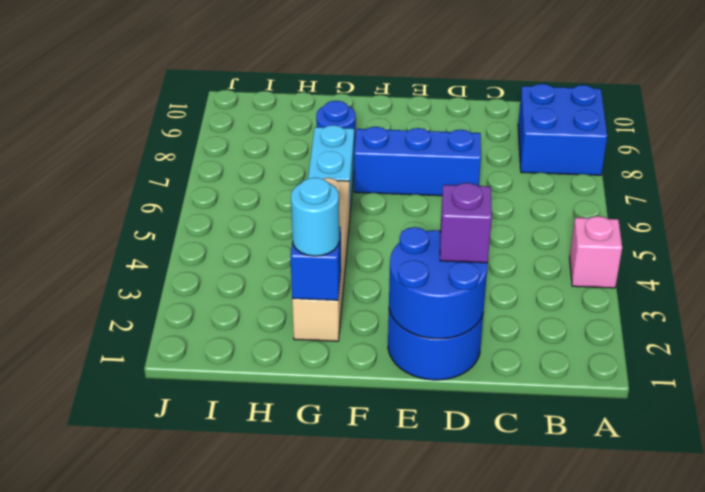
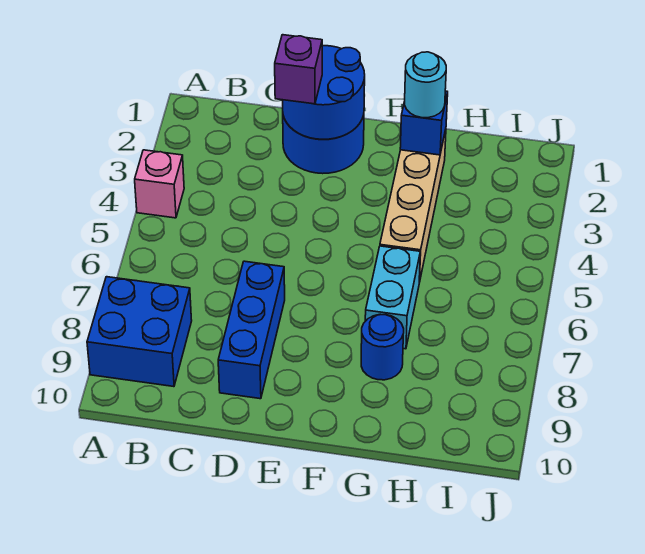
blue brick D7:F7 level 1 -> blue brick D7:D9 level 1

